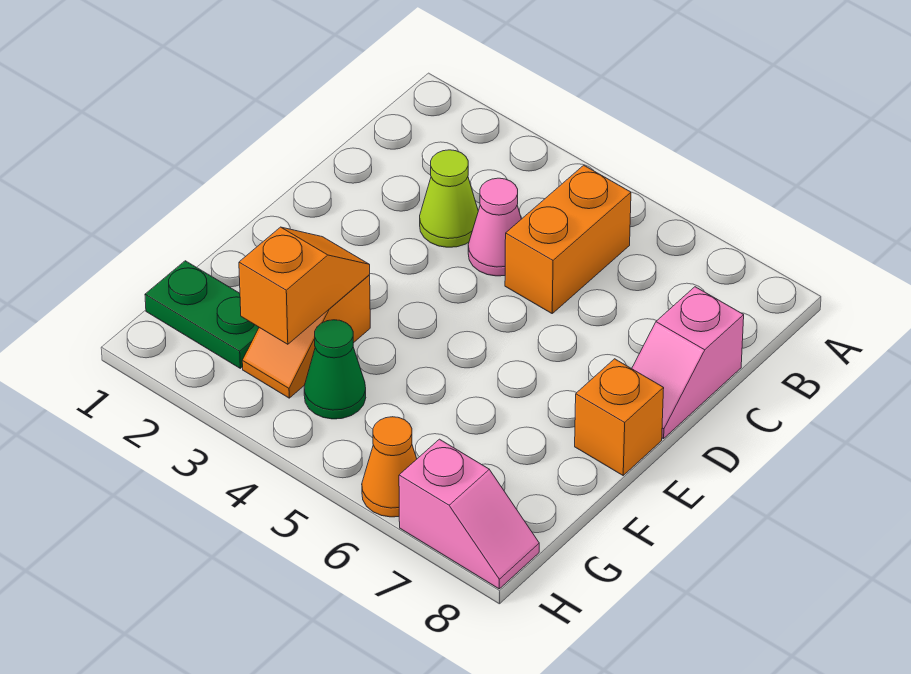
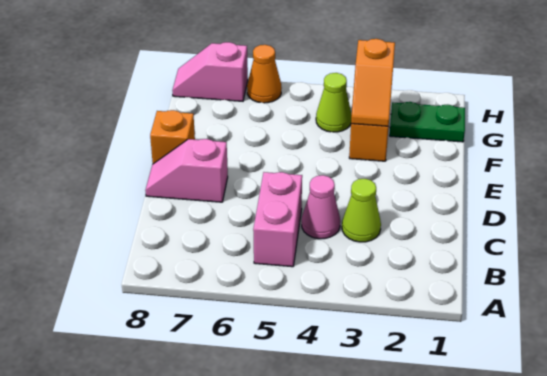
orange brick B5:C5 level 1 -> pink brick B5:C5 level 1
pink slope C8:D8 level 1 top C -> pink slope D7:D8 level 1 top 7
green cone G4 level 1 -> lime cone G4 level 1

